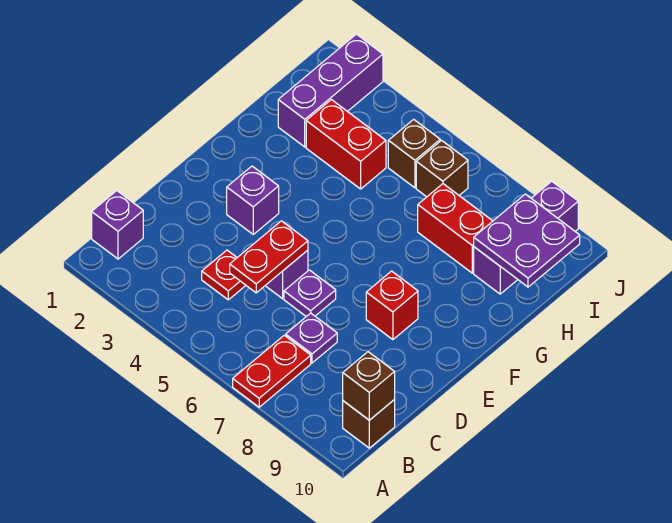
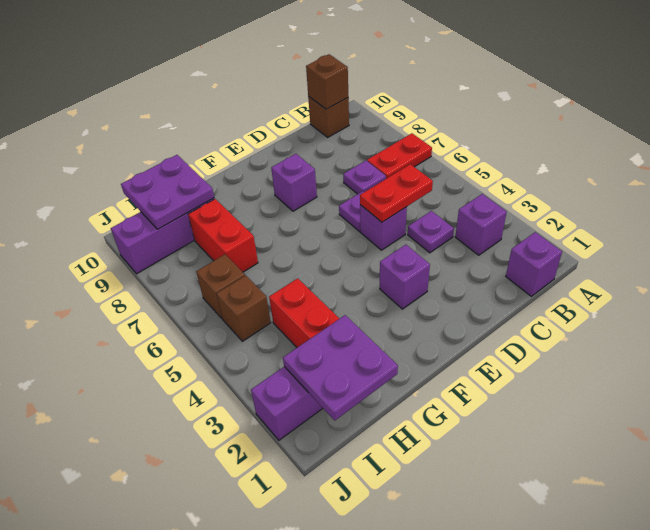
none -> purple brick B3 level 1
red plate C4 level 1 -> purple plate C4 level 1
red brick E8 level 1 -> purple brick E8 level 1
none -> purple plate H1:I2 level 2

